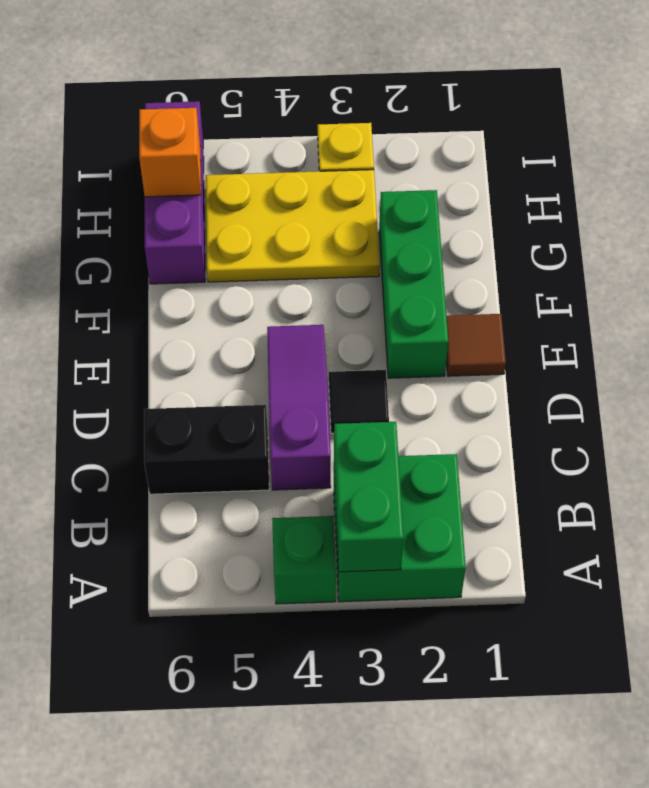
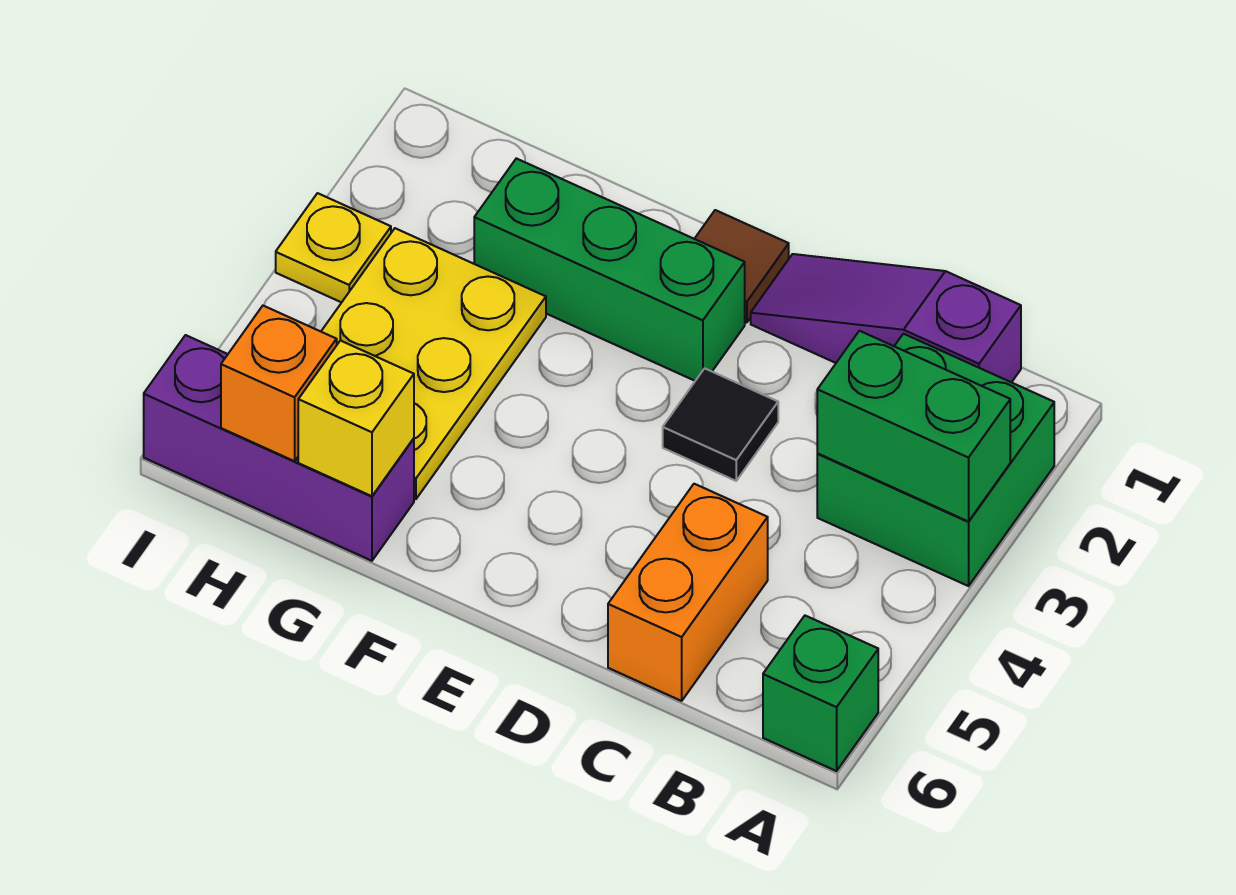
green brick A4 level 1 -> green brick A6 level 1
purple slope C4:E4 level 1 top C -> purple slope B1:D1 level 1 top B
black brick C5:C6 level 1 -> orange brick C5:C6 level 1
none -> yellow brick G6 level 2

